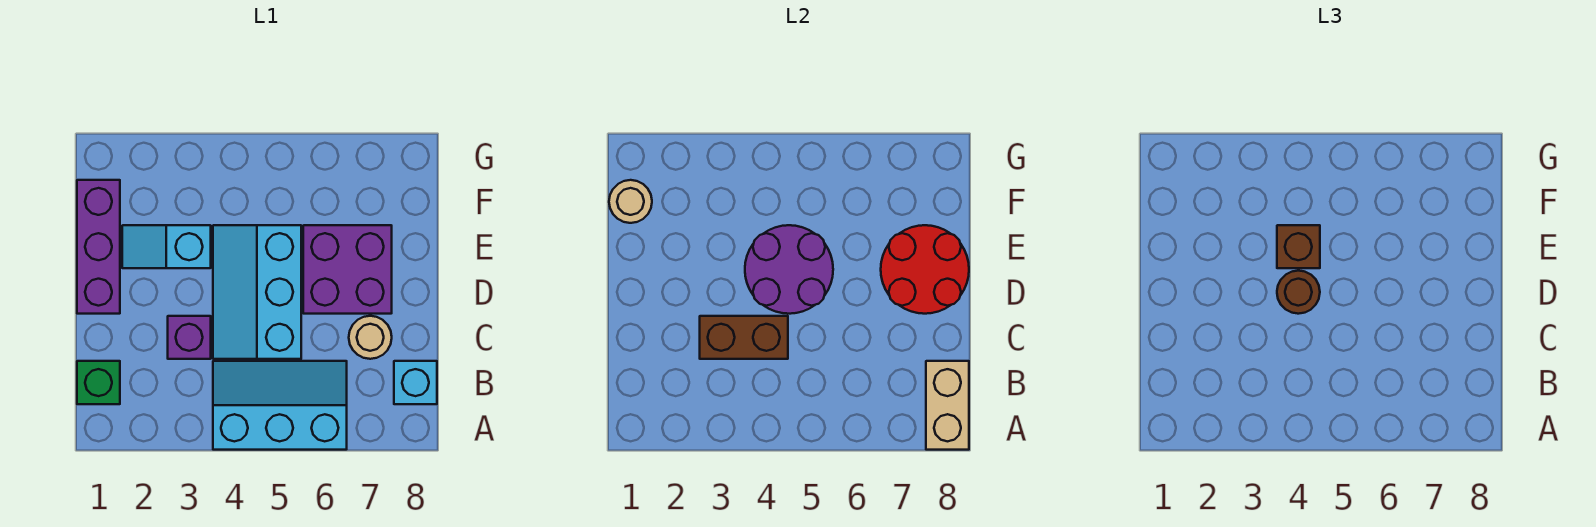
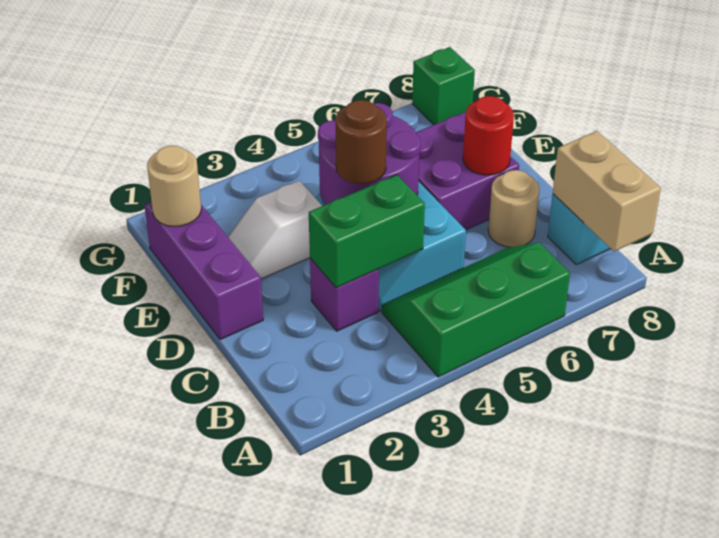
cyan slope A4:B6 level 1 top A -> green slope A4:B6 level 1 top A
green brick B1 level 1 -> green brick G8 level 1
brown brick C3:C4 level 2 -> green brick C3:C4 level 2
red round brick D7:E8 level 2 -> red round brick D7 level 2
cyan slope E2:E3 level 1 top 3 -> white slope E2:E3 level 1 top 3
brown brick E4 level 3 -> none

